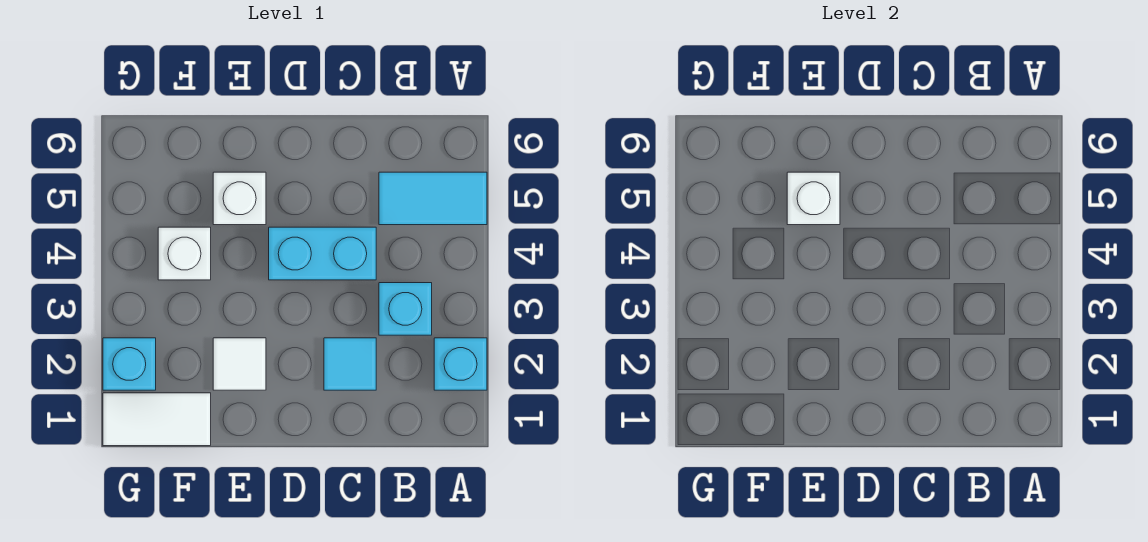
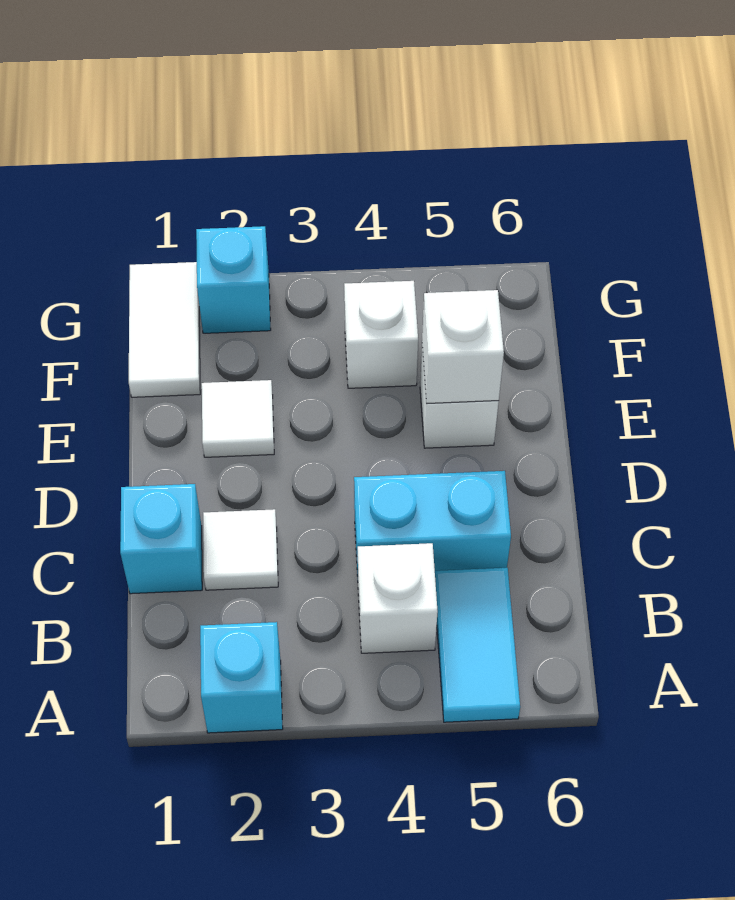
cyan brick B3 level 1 -> cyan brick C1 level 1
none -> white brick B4 level 1
cyan tile C2 level 1 -> white tile C2 level 1
cyan brick C4:D4 level 1 -> cyan brick C4:C5 level 1

